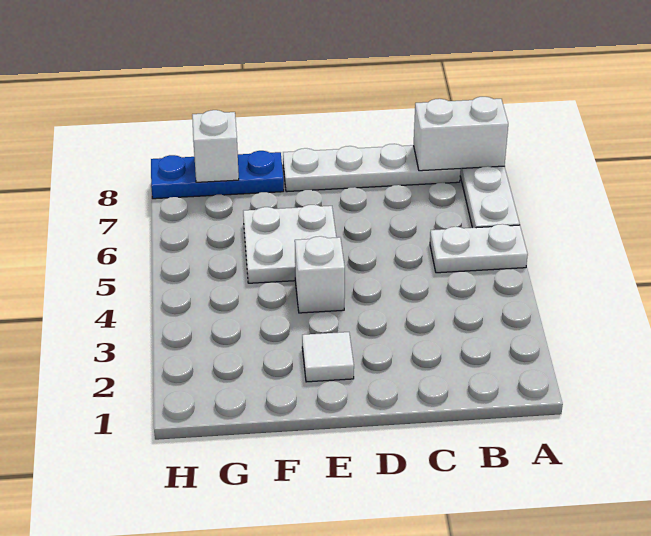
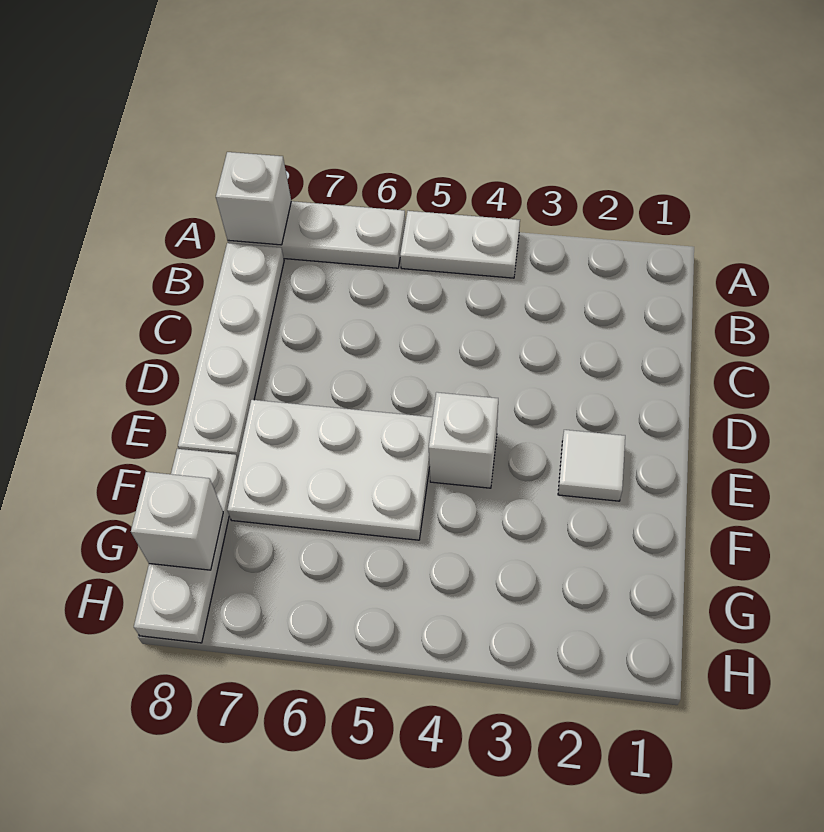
white plate A5:B5 level 1 -> white plate A4:A5 level 1
white brick A8:B8 level 2 -> white brick A8 level 2
white plate E5:F6 level 1 -> white plate E5:F7 level 1
blue plate F8:H8 level 1 -> white plate F8:H8 level 1

